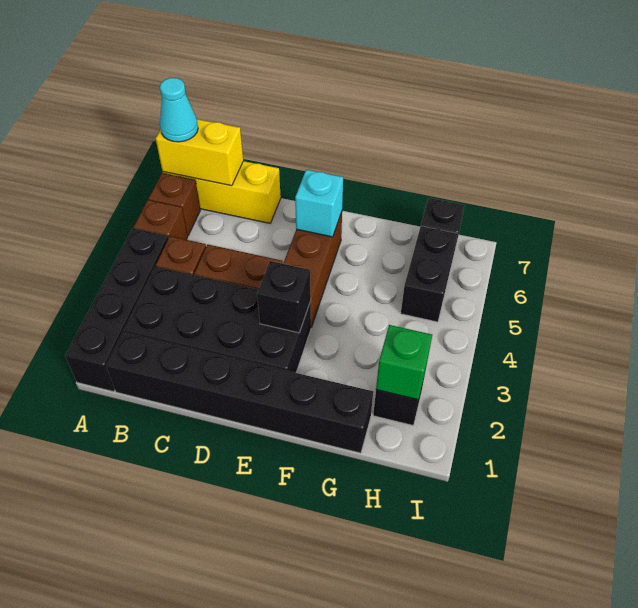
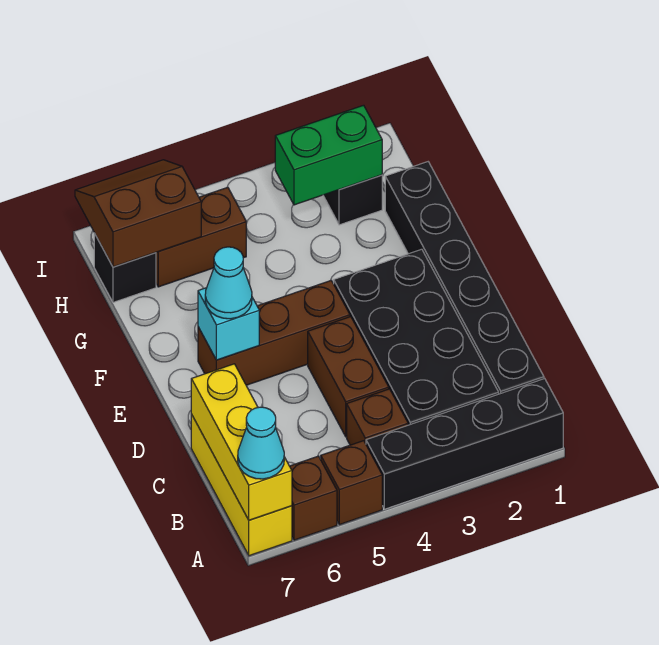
yellow brick A7:B7 level 2 -> yellow brick A7:C7 level 2
black brick E3 level 2 -> none
none -> cyan cone E6 level 3
green brick H2 level 2 -> green brick H2:H3 level 2
black brick H5:H6 level 1 -> brown brick H5:H6 level 1
none -> brown slope H6:I7 level 2 top H

